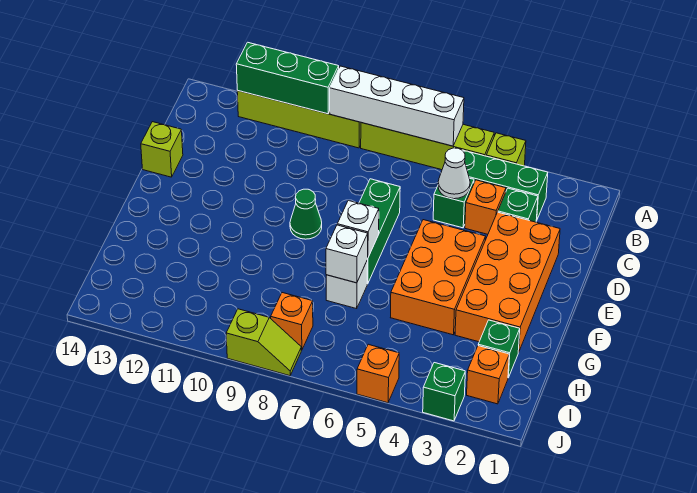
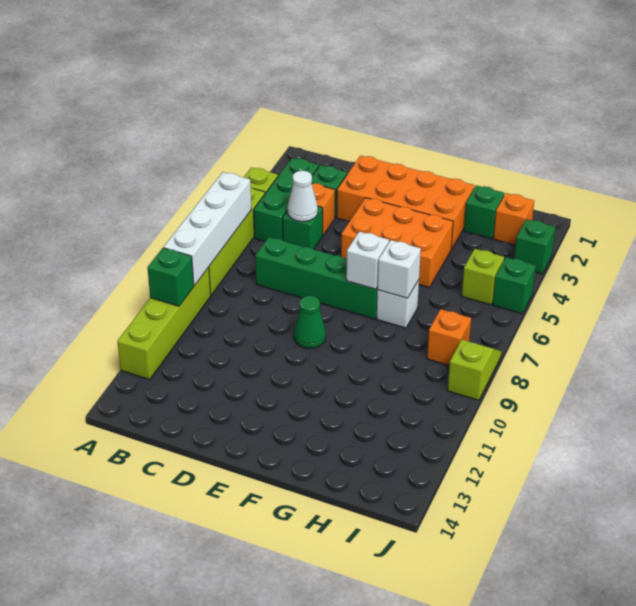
green brick A10:A12 level 2 -> green brick A10 level 2
green brick D7:F7 level 1 -> green brick C7:F7 level 1
lime brick D14 level 1 -> lime brick I5 level 1
orange brick J5 level 1 -> green brick J5 level 1

